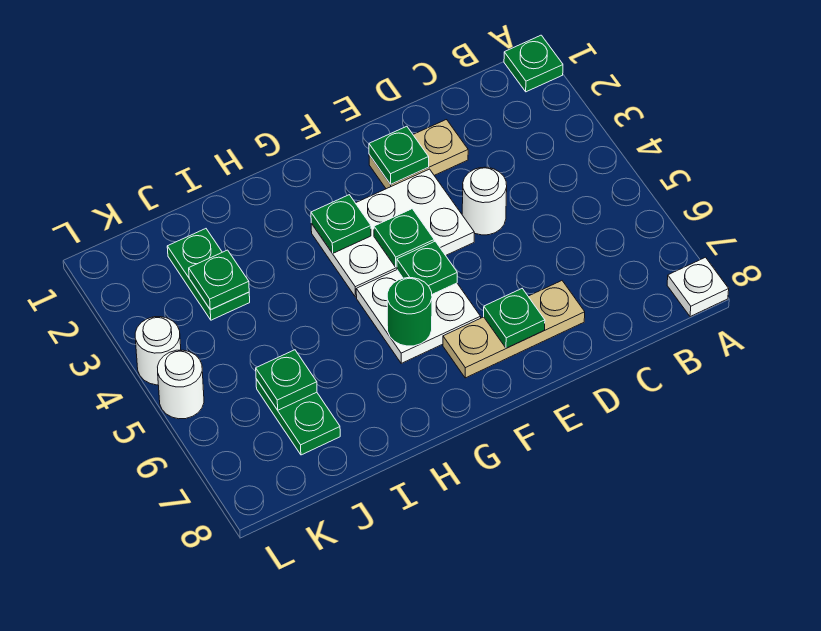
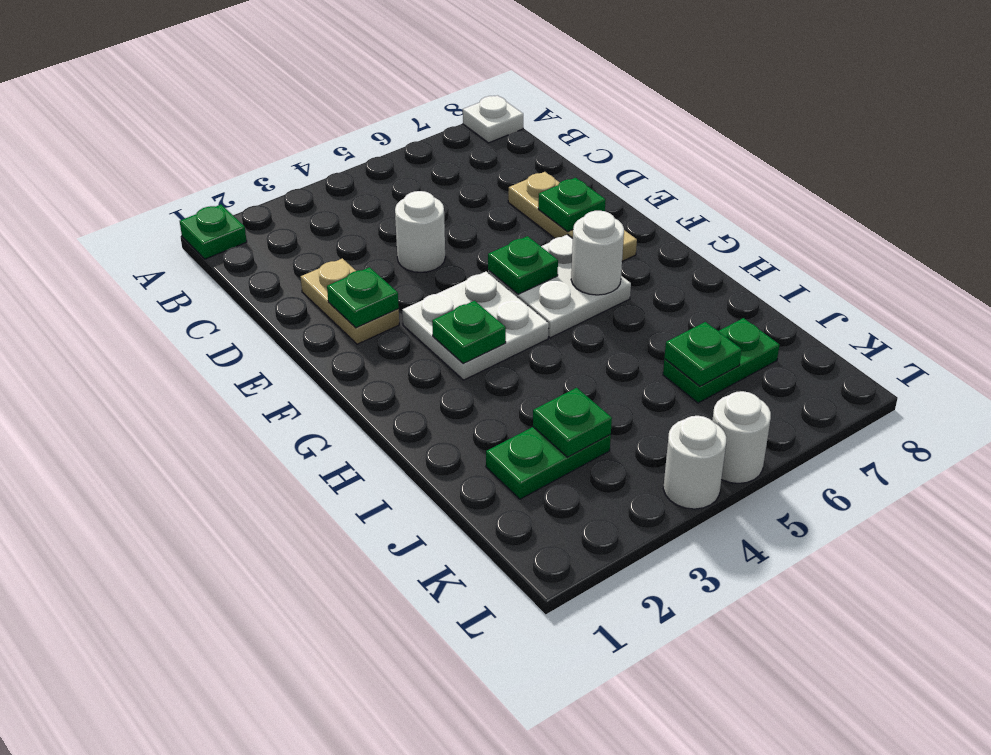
white plate E3:G4 level 1 -> white plate F3:G4 level 1
green plate F4 level 2 -> none
green round brick G6 level 2 -> white round brick G6 level 2

